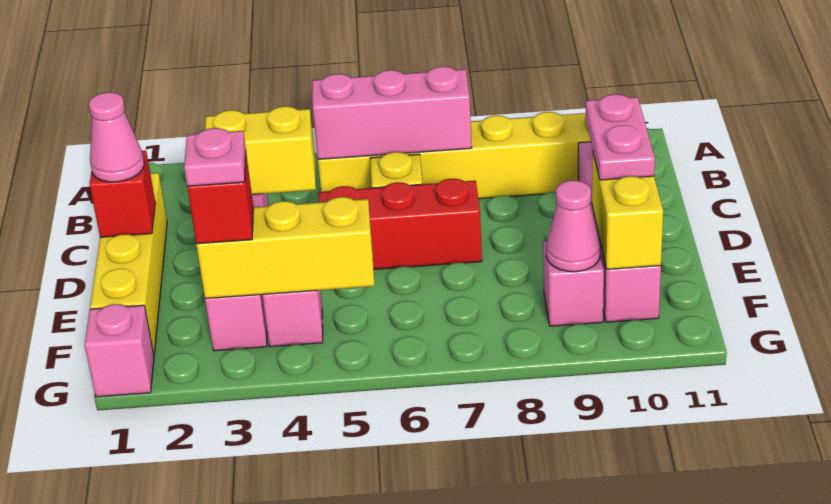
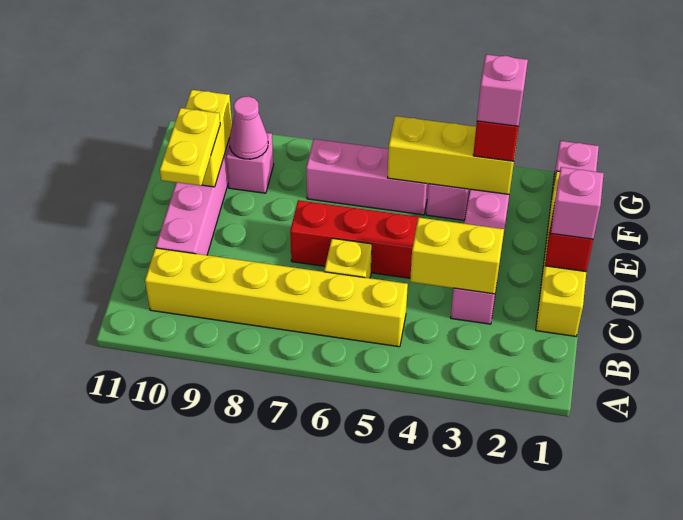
pink brick B5:B7 level 2 -> pink brick F5:F7 level 1
pink cone D1 level 3 -> pink brick D1 level 3
pink plate D10:E10 level 3 -> yellow plate D10:E10 level 3
pink plate F3 level 4 -> pink brick F3 level 4

